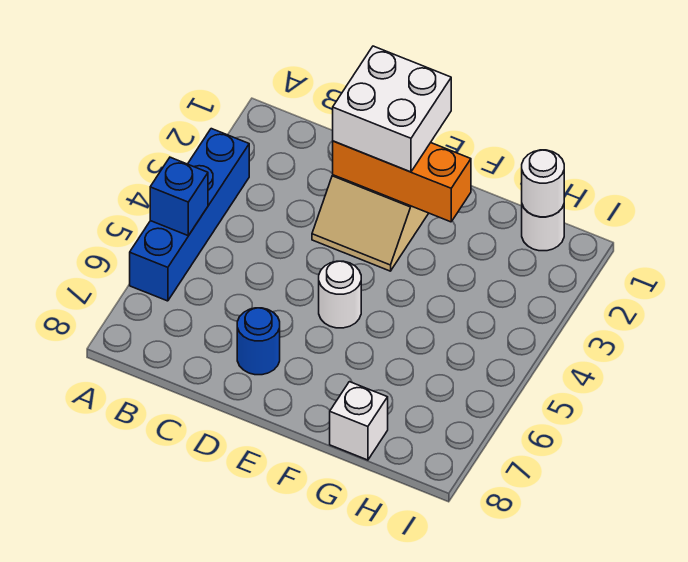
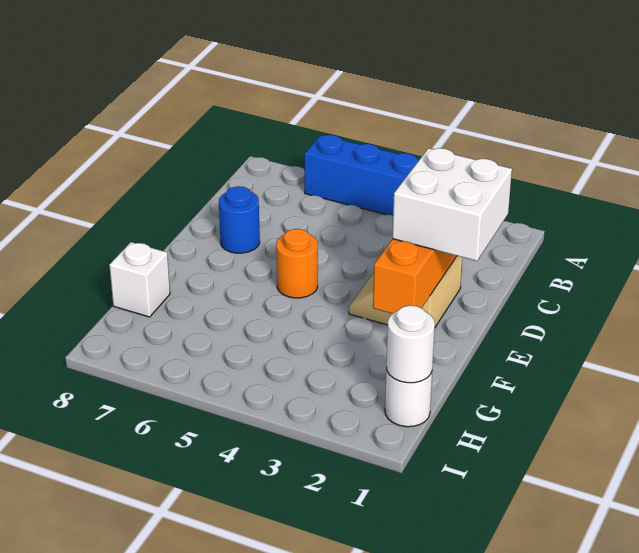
blue brick A5 level 2 -> none
white round brick E5 level 1 -> orange round brick E5 level 1

